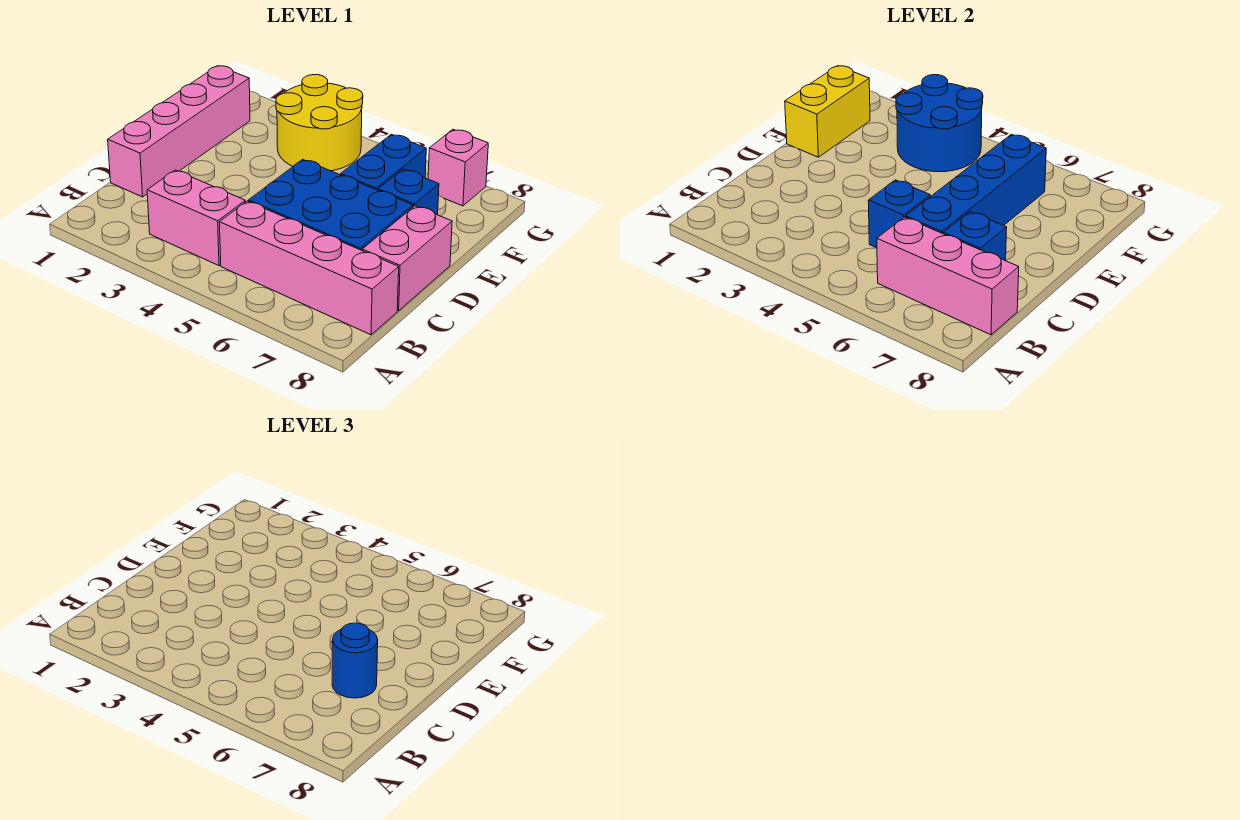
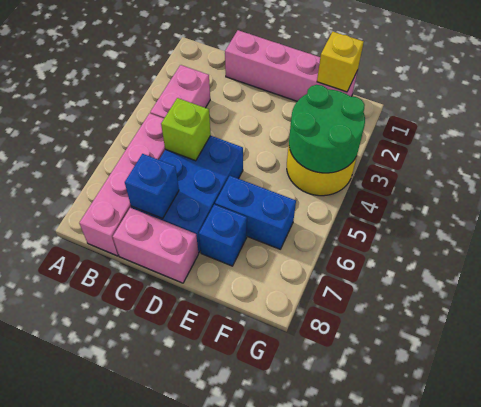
pink brick B6:B8 level 2 -> none
blue brick C5 level 2 -> lime brick C5 level 2
blue brick C6:F6 level 2 -> none
blue round brick C7 level 3 -> none
yellow brick E1:F1 level 2 -> yellow brick F1 level 2
blue round brick F3:G4 level 2 -> green round brick F3:G4 level 2
pink brick G7 level 1 -> none

